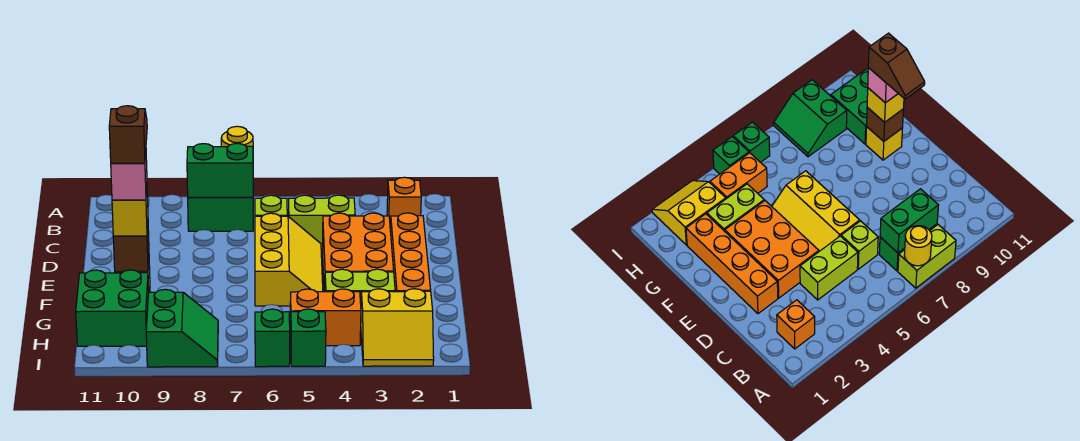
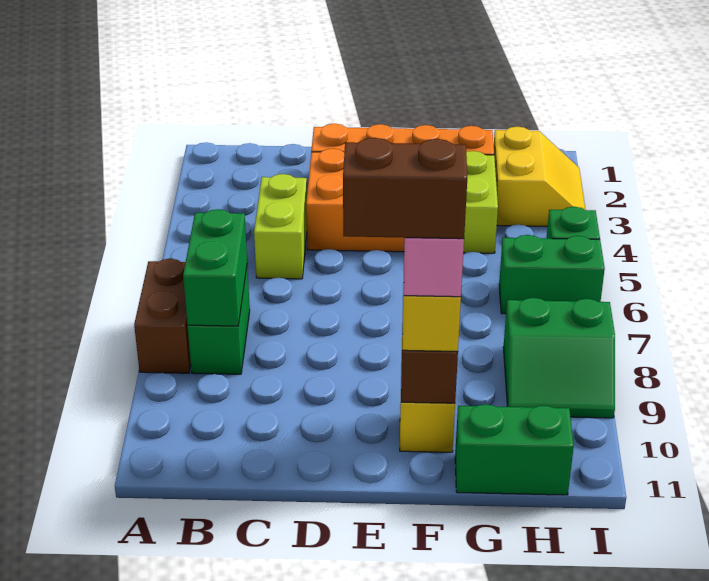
lime brick A7:A8 level 1 -> brown brick A7:A8 level 1
yellow round brick A7 level 2 -> none
orange brick B2 level 1 -> none
lime brick C6 level 1 -> none
yellow slope D5:F6 level 1 top 6 -> none
brown slope E10:F10 level 5 top F -> brown brick E10:F10 level 5
green brick G10:H11 level 1 -> green brick G11:H11 level 1
orange brick H4:H5 level 1 -> none
green slope H8:I9 level 1 top 9 -> green slope H8:I9 level 1 top 8
green brick I6 level 1 -> green brick H6:I6 level 1

